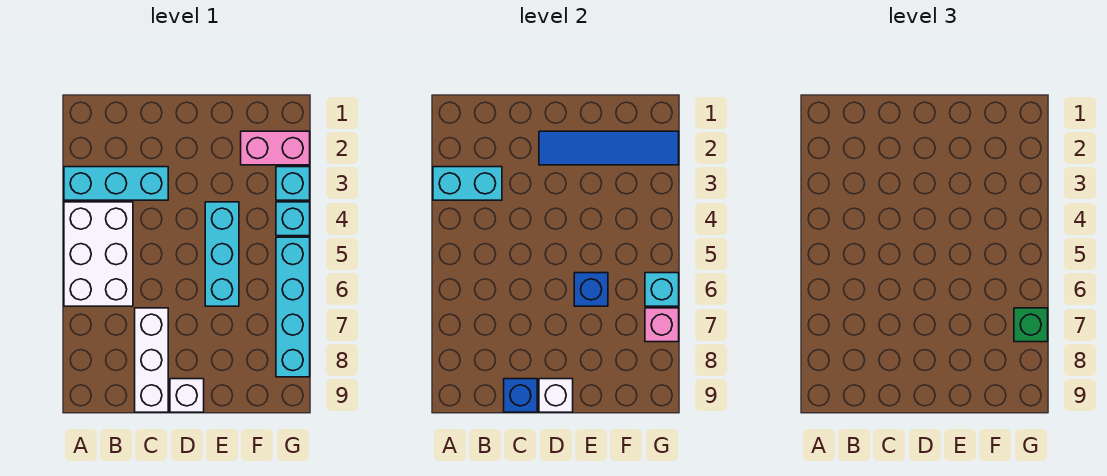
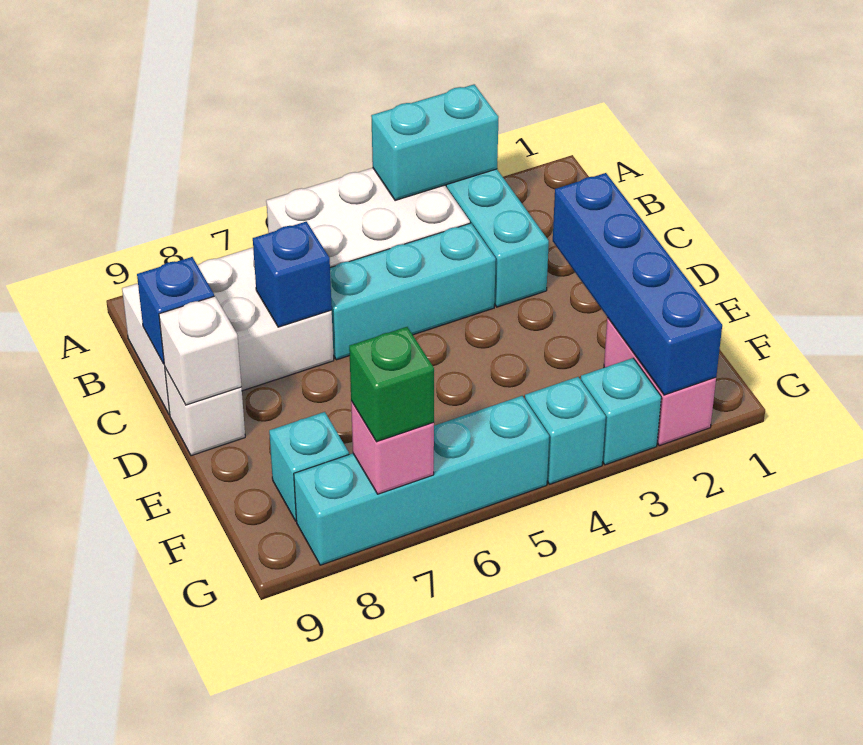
cyan brick A3:B3 level 2 -> cyan brick A3:A4 level 2
white brick C7:C9 level 1 -> white brick B7:C9 level 1
blue tile D2:G2 level 2 -> blue brick D2:G2 level 2
cyan brick E4:E6 level 1 -> cyan brick C4:C6 level 1
blue brick E6 level 2 -> blue brick C7 level 2
cyan brick G6 level 2 -> cyan brick F8 level 1

